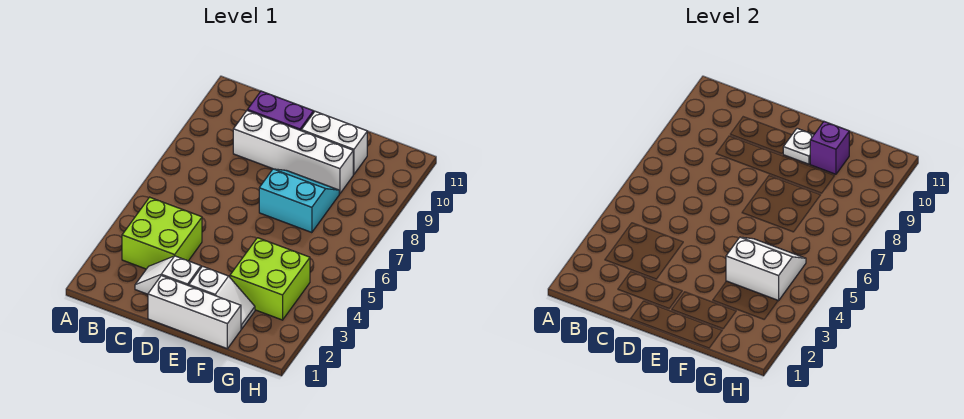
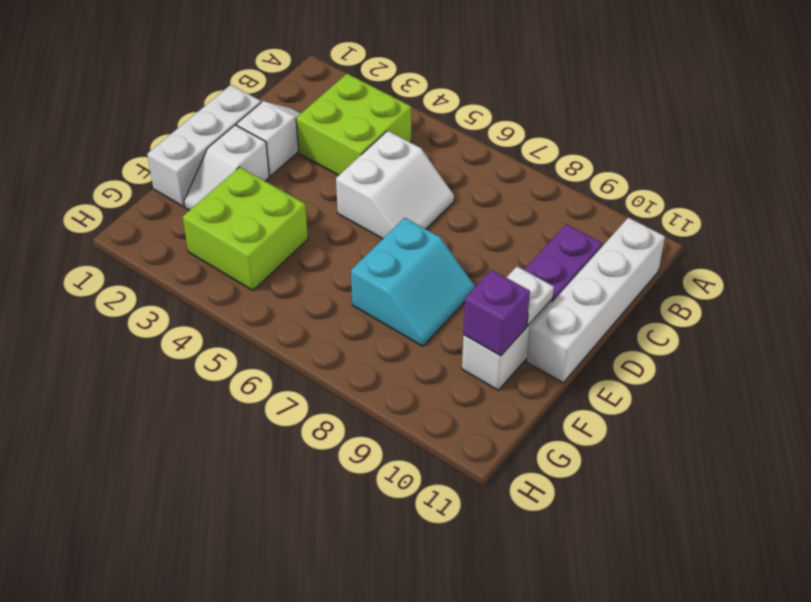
white brick C9:F9 level 1 -> white brick B11:E11 level 1
white slope F4:G5 level 2 top 4 -> white slope C5:D6 level 1 top 5

